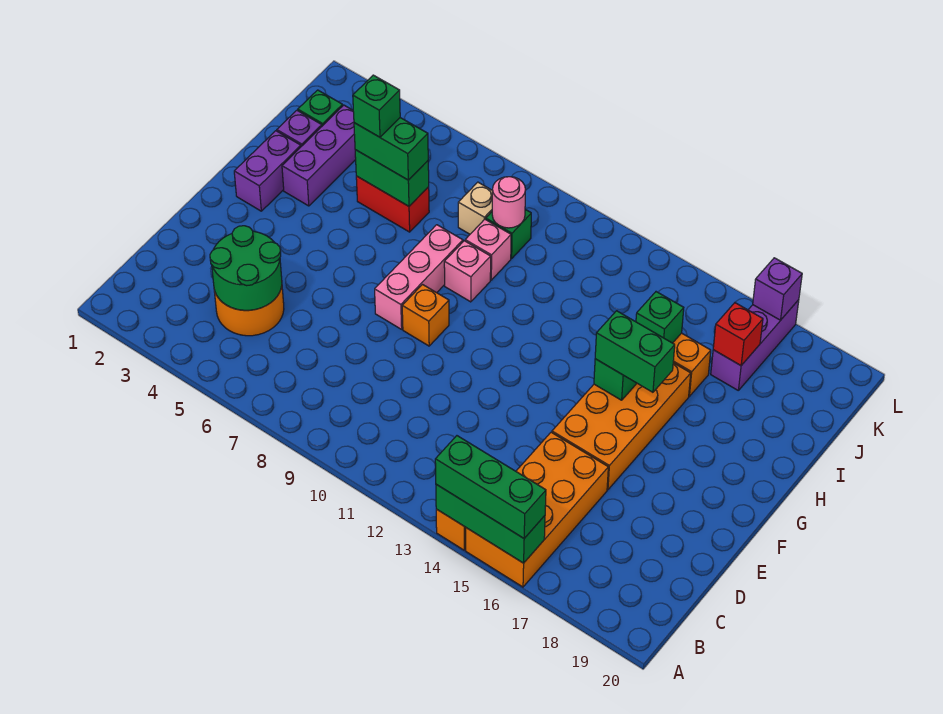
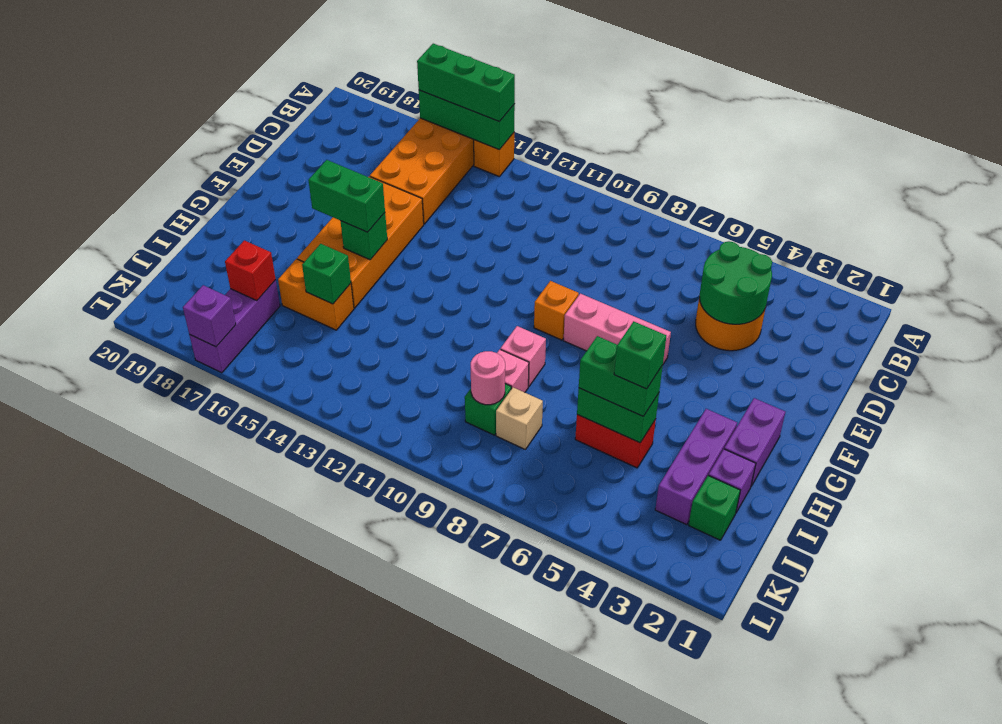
pink brick F8:H8 level 1 -> pink brick F6:F8 level 1

